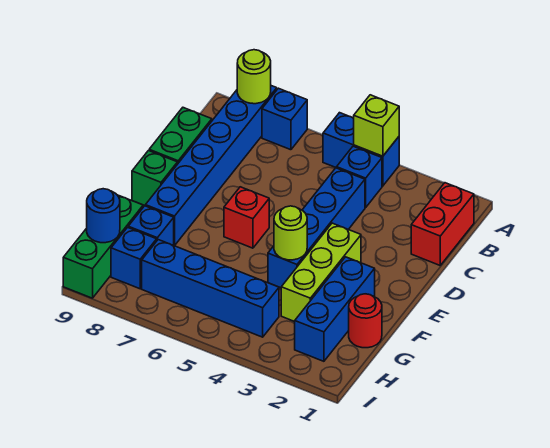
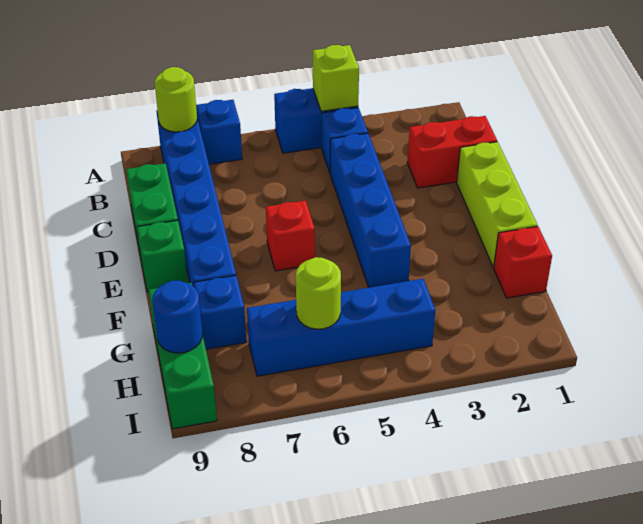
red brick B1:C1 level 1 -> red brick C1:C2 level 1
lime brick E3:G3 level 1 -> lime brick D1:F1 level 1
blue brick F2:H2 level 1 -> none
lime round brick F4 level 2 -> lime round brick H6 level 2
red round brick G1 level 1 -> red brick G1 level 1
blue brick H8 level 1 -> none

